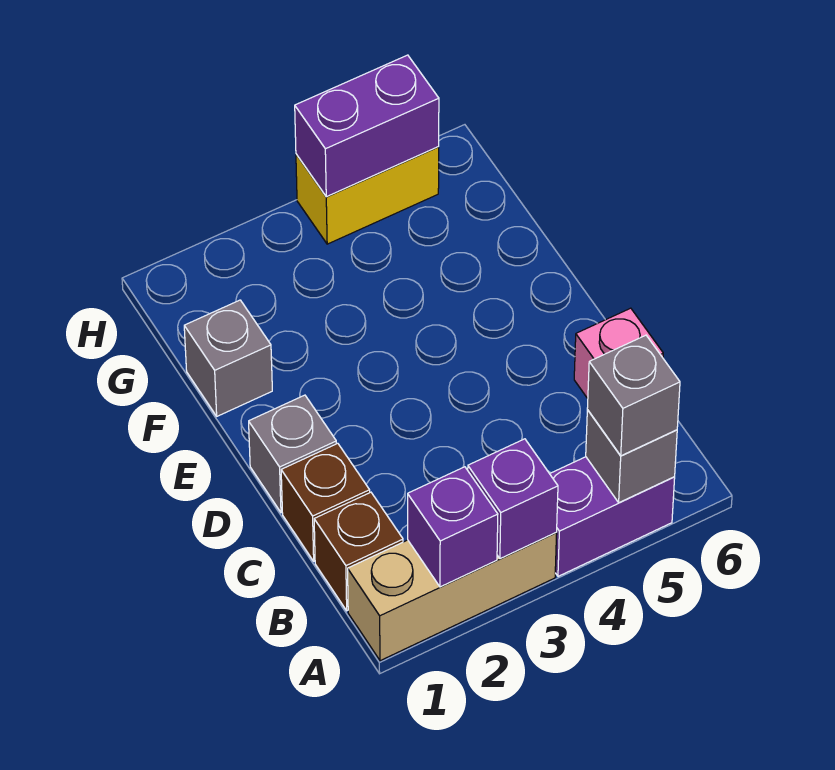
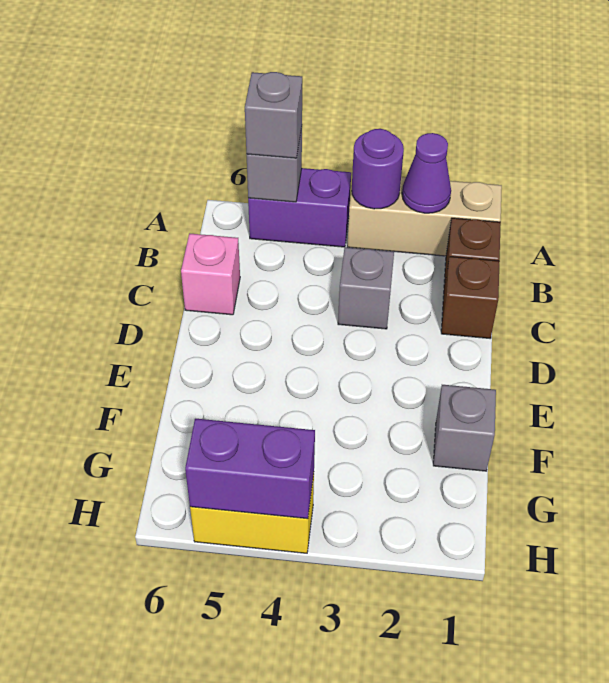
purple brick A2 level 2 -> purple cone A2 level 2
purple brick A3 level 2 -> purple round brick A3 level 2
grey brick D1 level 1 -> grey brick C3 level 1

